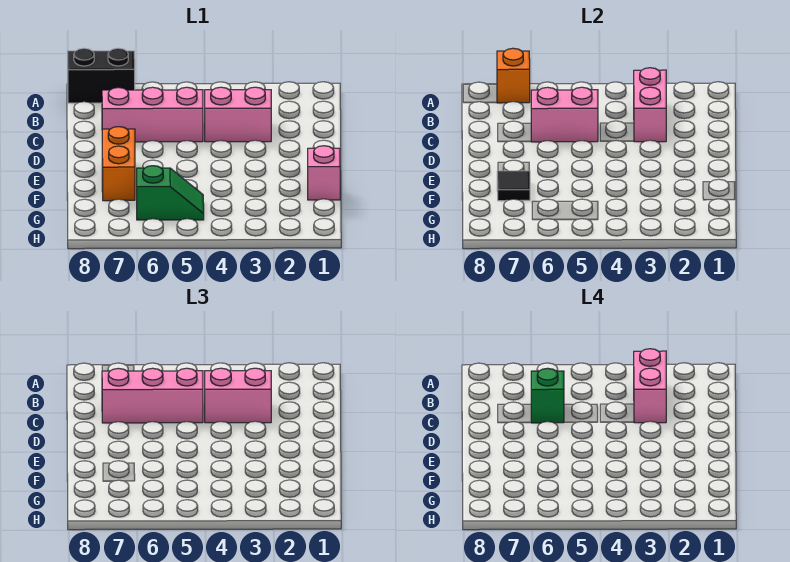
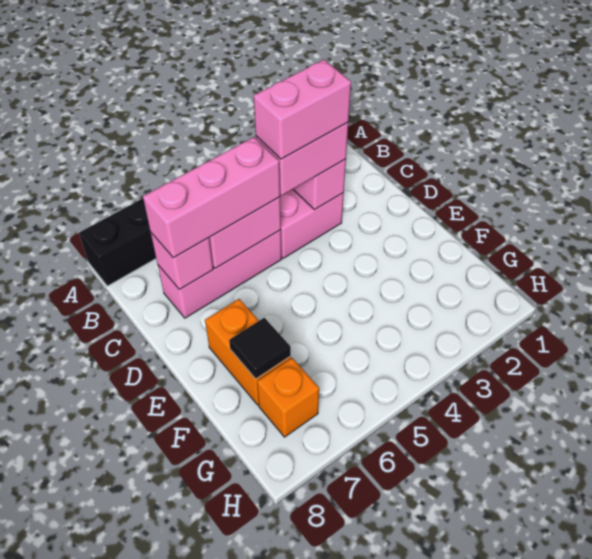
orange brick A7 level 2 -> orange brick G7 level 1
pink brick B3:C3 level 4 -> pink brick C3:C4 level 4
green brick C6 level 4 -> none
pink brick F1 level 1 -> pink brick C7 level 2
green slope G5:G6 level 1 top 6 -> none

